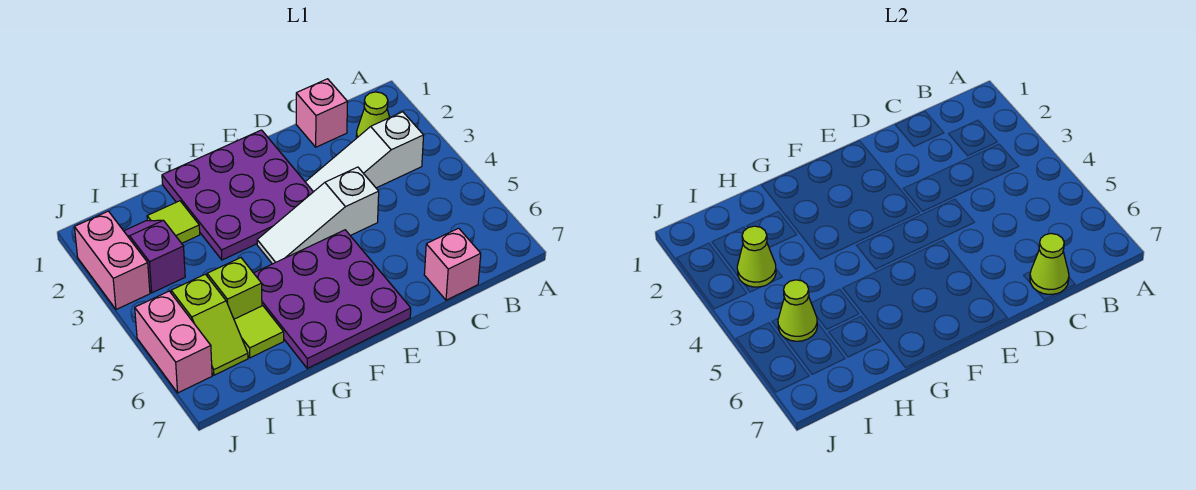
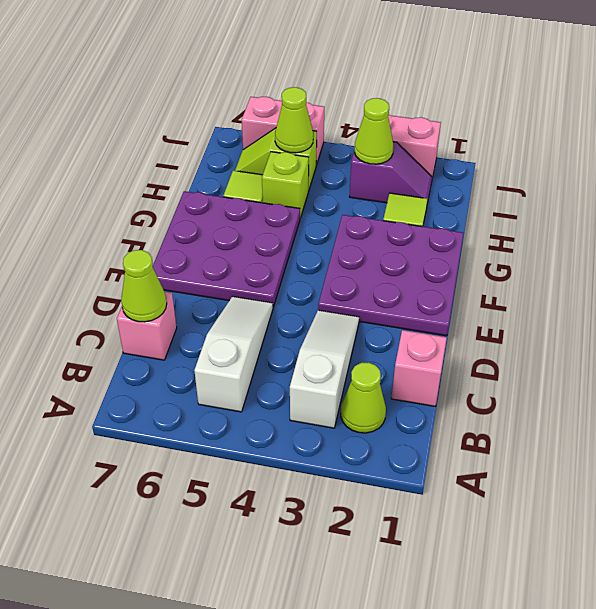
white slope D4:F4 level 1 top D -> white slope B5:D5 level 1 top B

